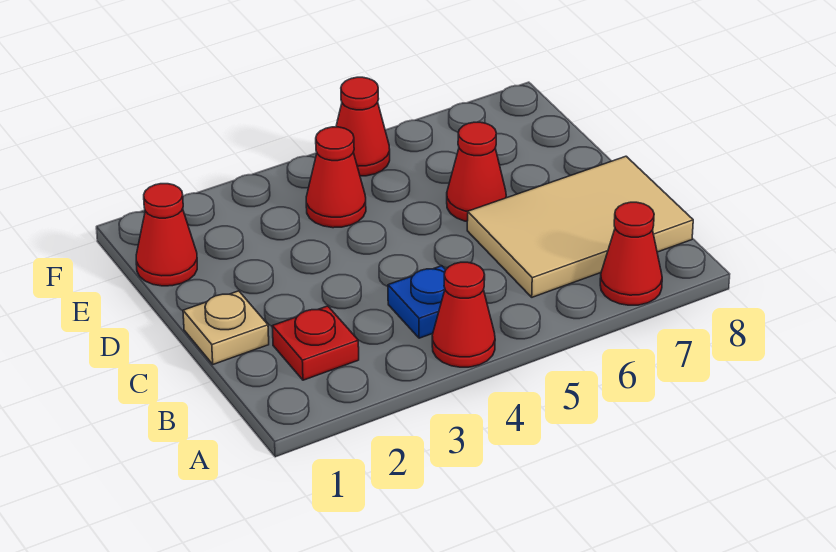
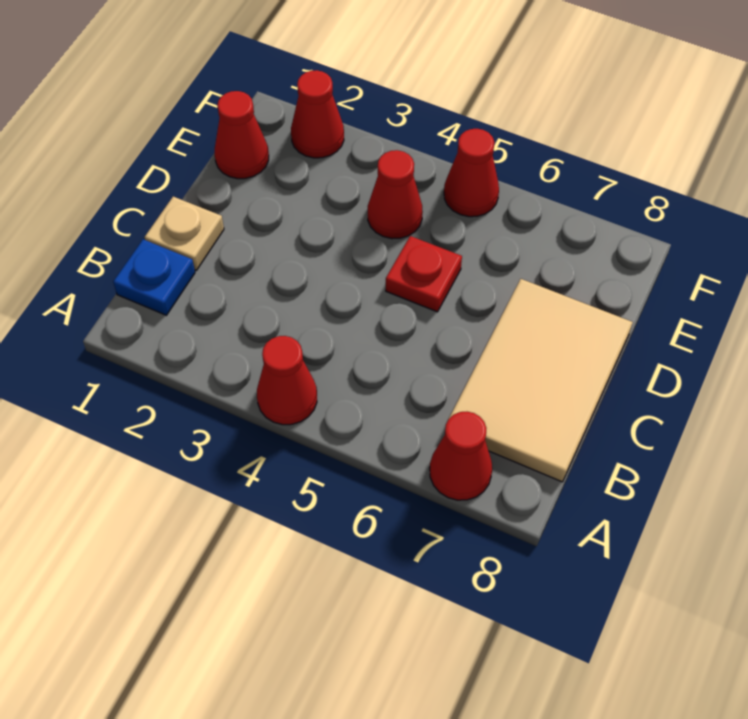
red plate B2 level 1 -> red plate D5 level 1
blue plate B4 level 1 -> blue plate B1 level 1
tan tile B6:C8 level 1 -> tan tile B7:D8 level 1
red cone D6 level 1 -> red cone F2 level 1

